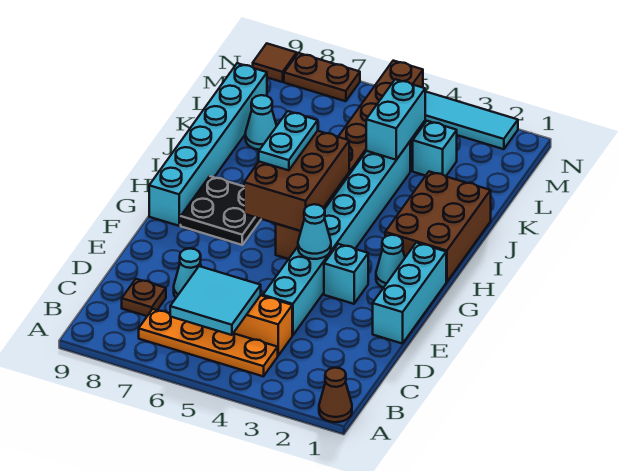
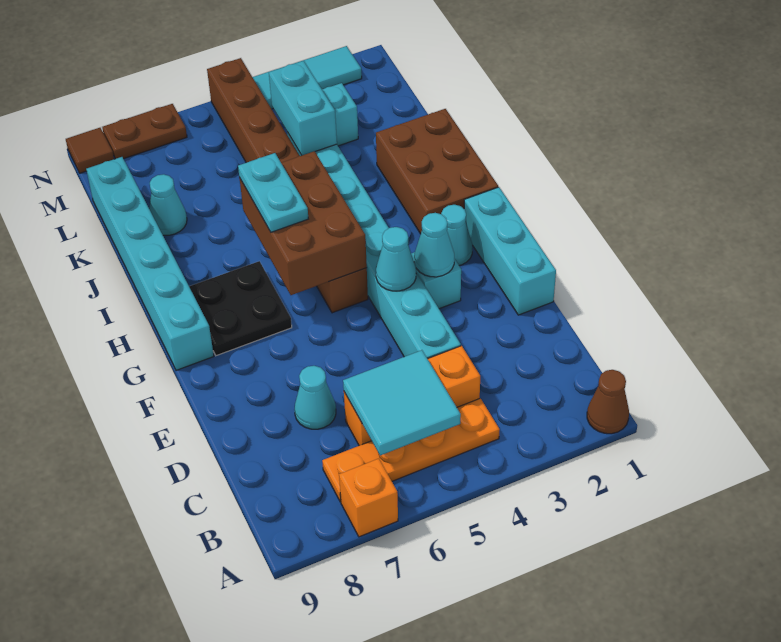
none -> orange brick A7 level 1
brown plate C8 level 1 -> none
none -> cyan cone F3 level 2

